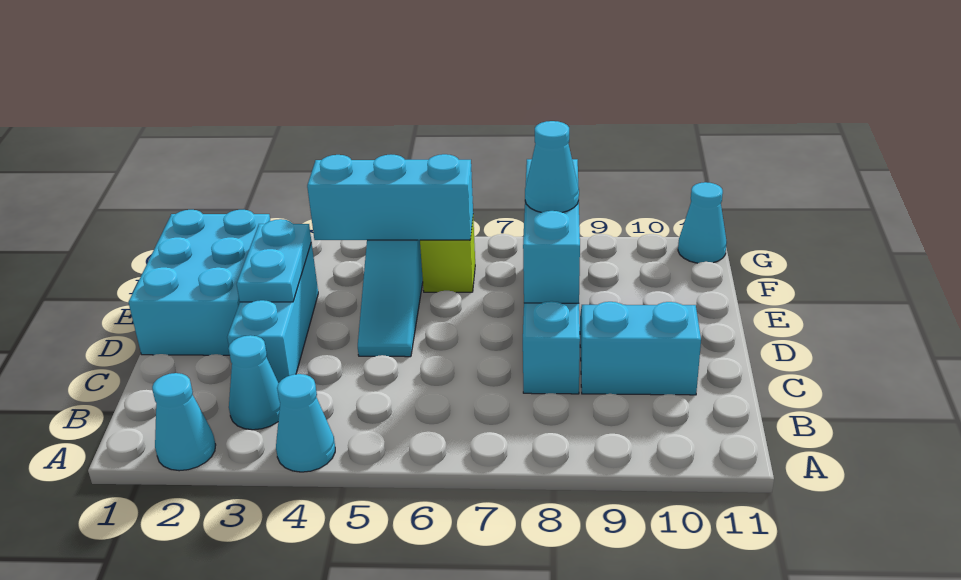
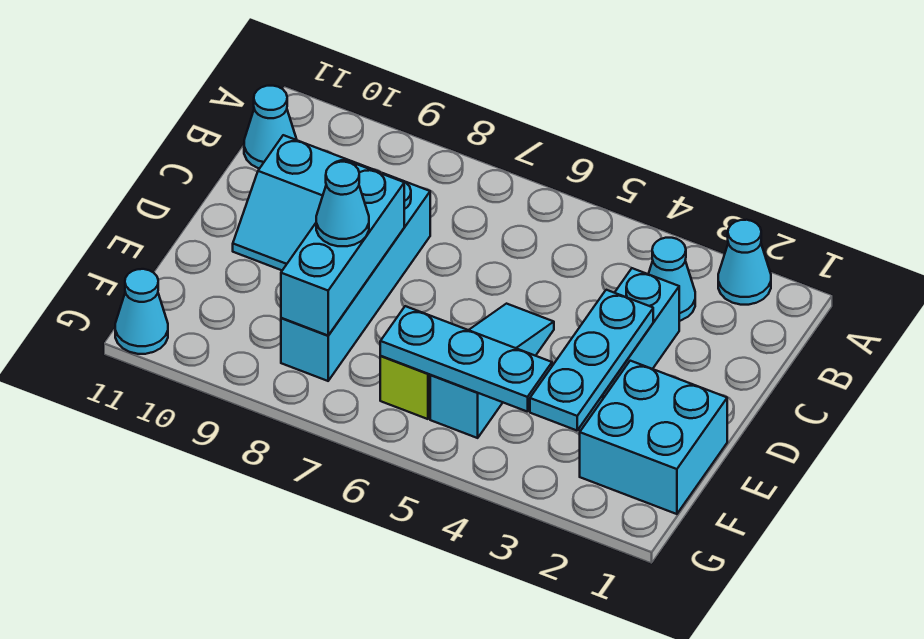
cyan cone A4 level 1 -> cyan cone B11 level 1
cyan brick D1:F2 level 1 -> cyan brick E1:F2 level 1
cyan plate D3:E3 level 2 -> cyan plate D3:F3 level 2
cyan brick F4:F6 level 2 -> cyan plate F4:F6 level 2

